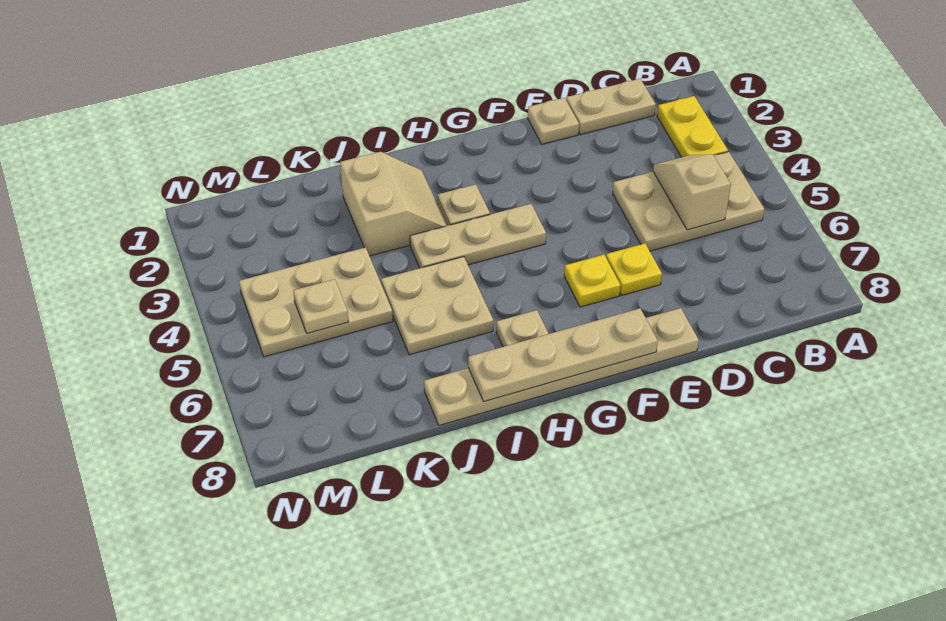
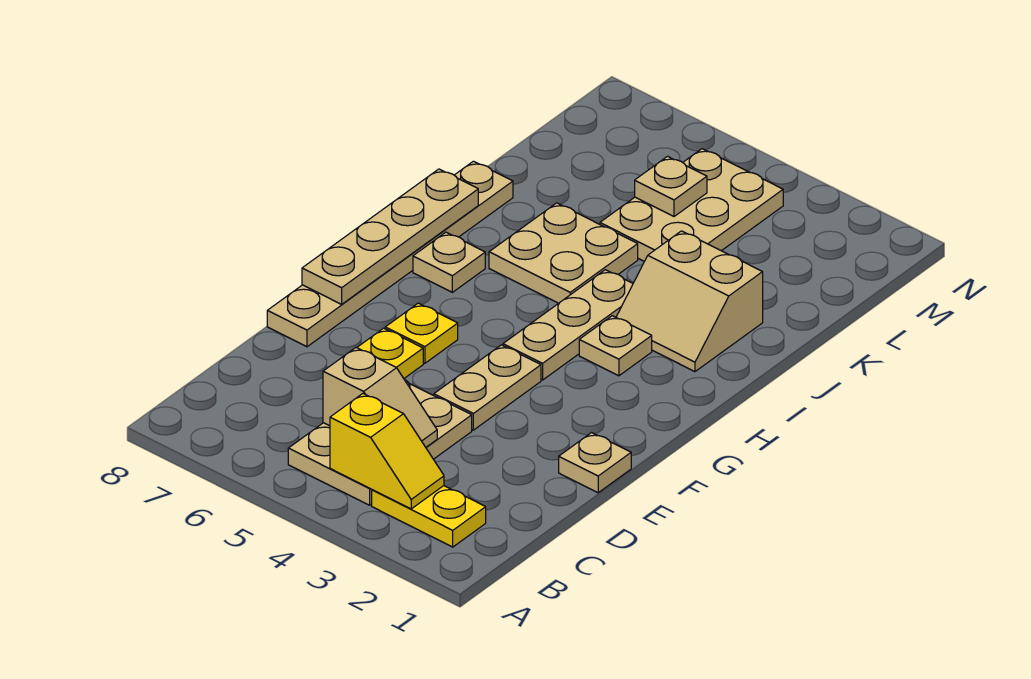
none -> yellow slope B3:B4 level 2 top 4
tan plate C1:D1 level 1 -> tan plate E4:F4 level 1

